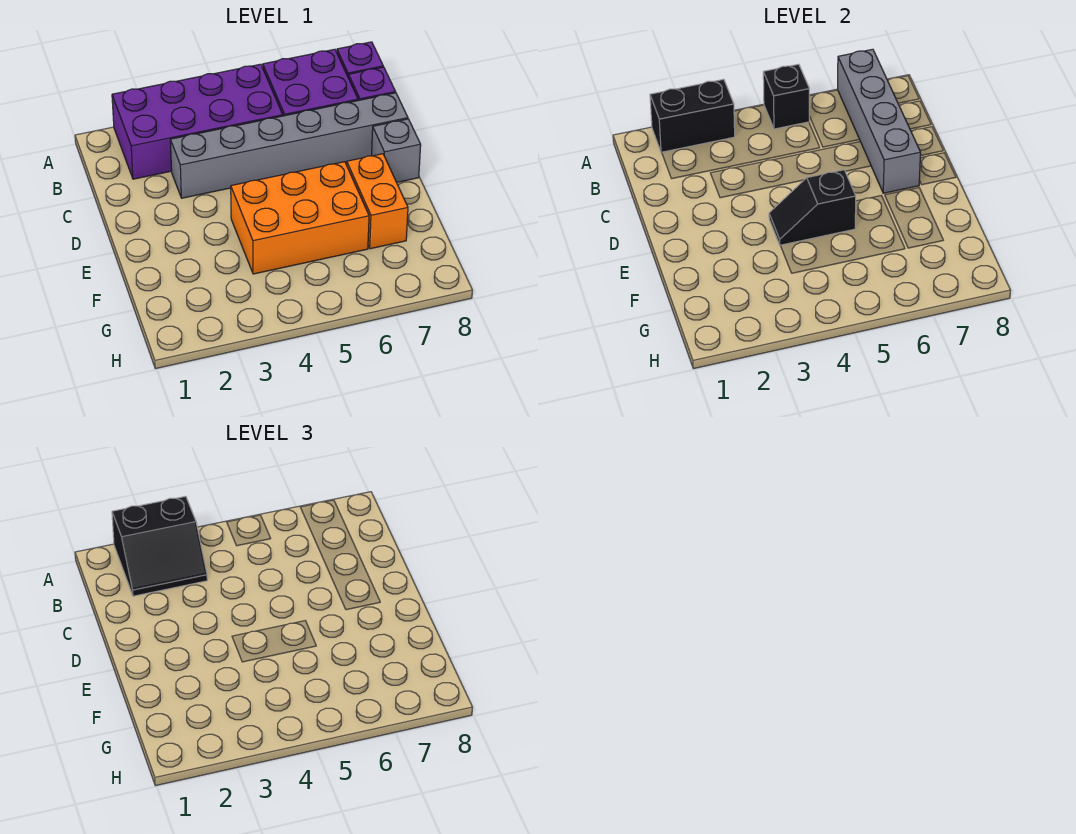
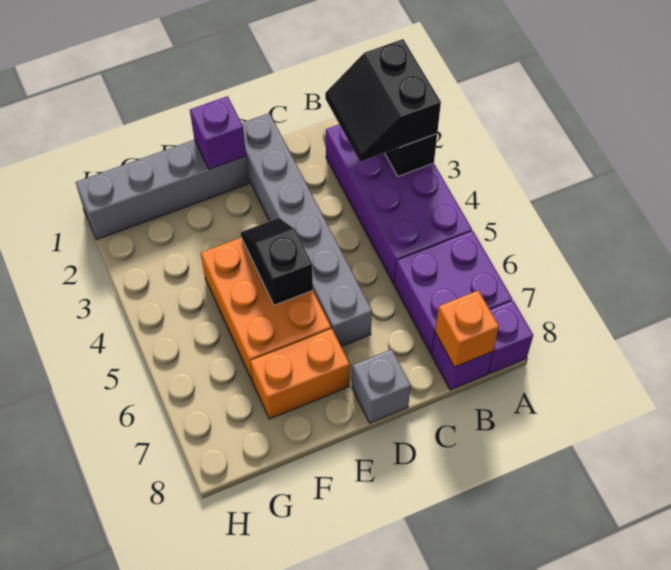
black brick A5 level 2 -> none
grey brick A7:D7 level 2 -> grey brick E1:H1 level 1
none -> orange brick B8 level 2
grey brick C3:C8 level 1 -> grey brick D1:D6 level 1
none -> purple brick E1 level 2

